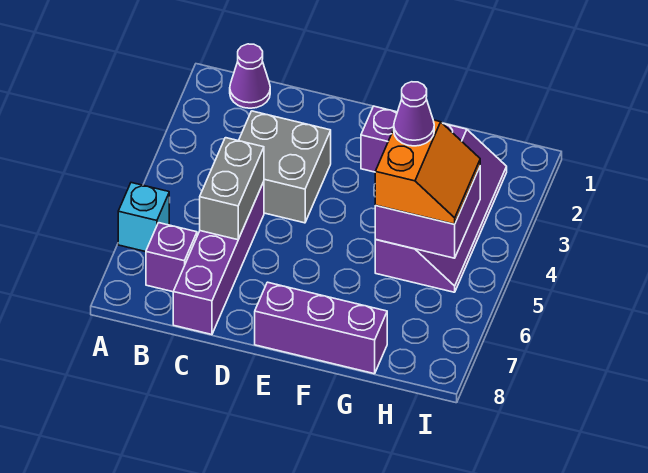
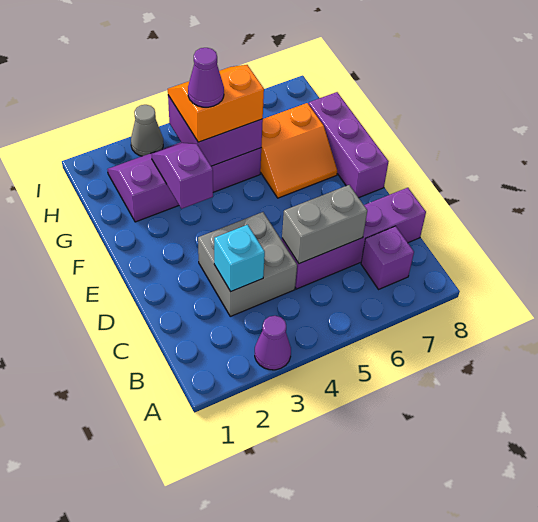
cyan brick A6 level 1 -> cyan brick C3 level 2
purple cone B1 level 1 -> purple cone A3 level 1
none -> orange slope F6:G7 level 1 top G
none -> grey cone I3 level 1

